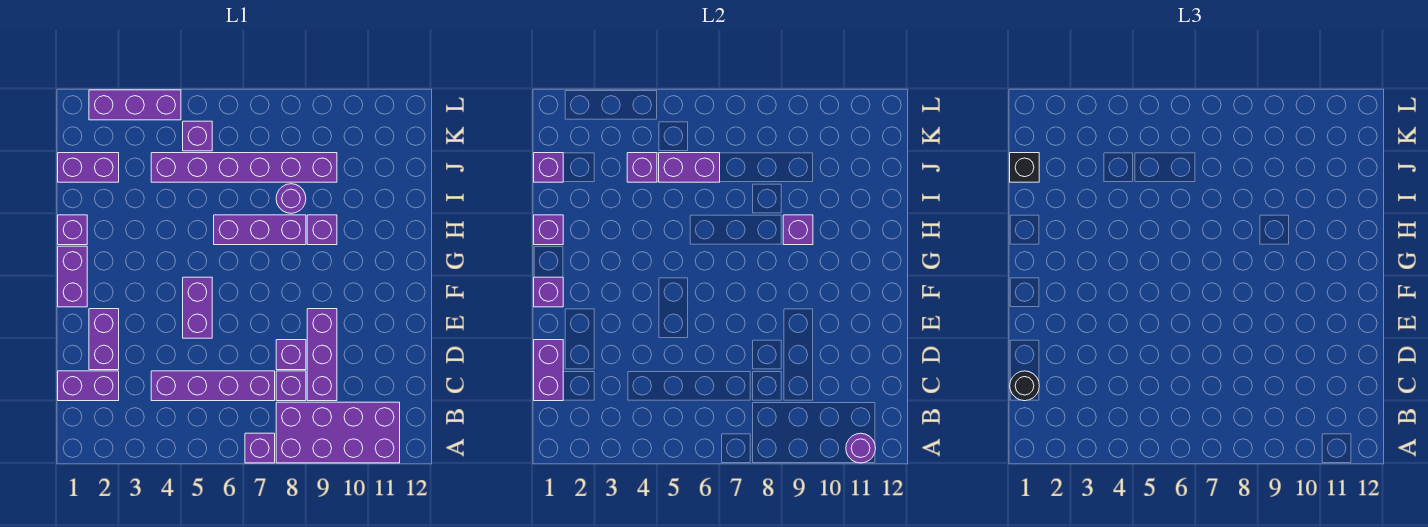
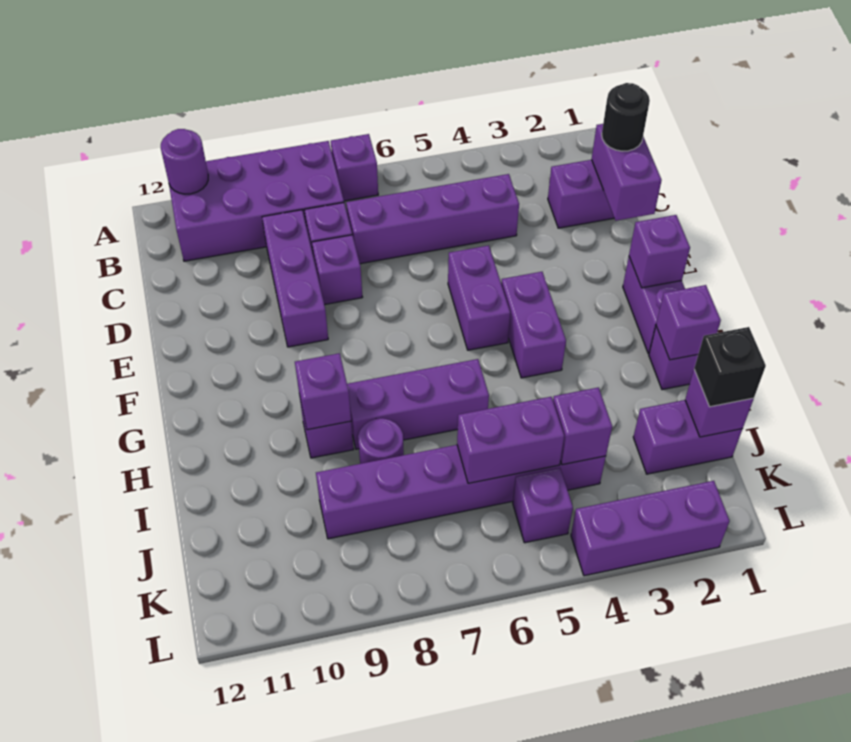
purple brick D2:E2 level 1 -> purple brick F4:G4 level 1

